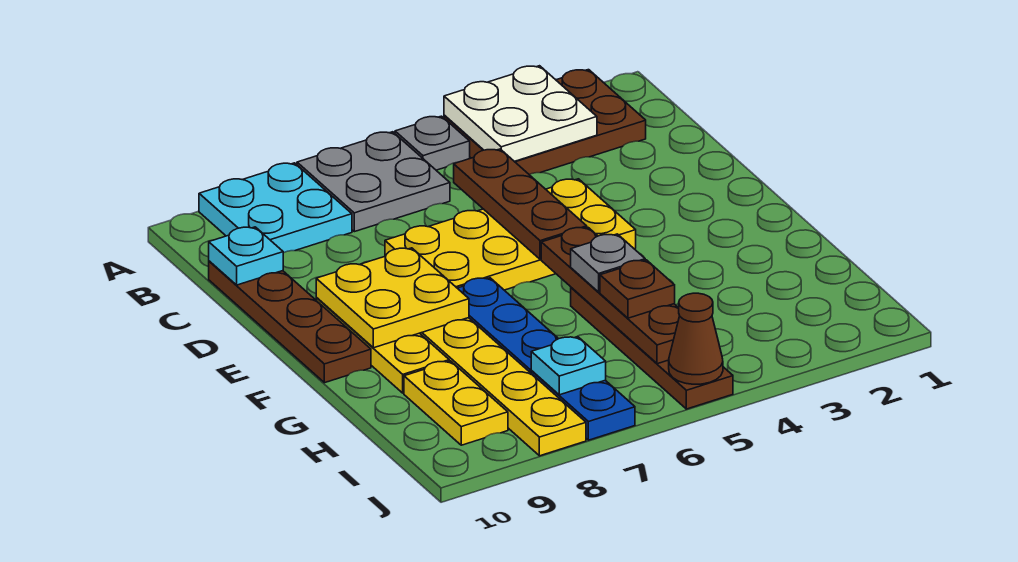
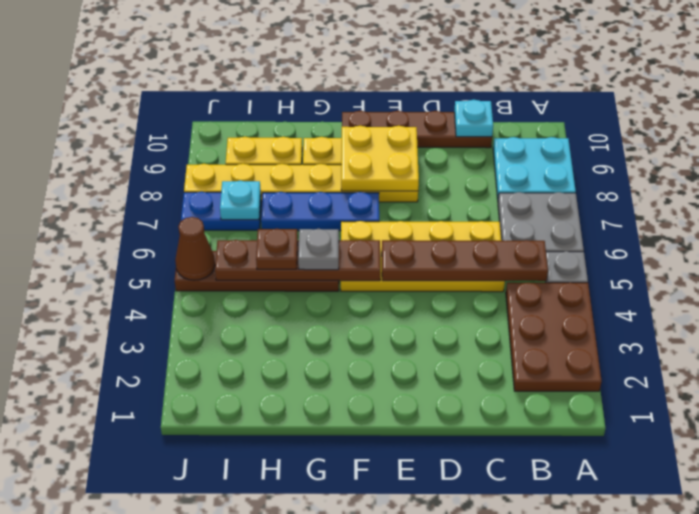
white plate A3:B4 level 2 -> none
brown plate C5:E5 level 2 -> brown plate B5:E5 level 2
yellow plate D4:E7 level 1 -> yellow plate C5:F6 level 1

